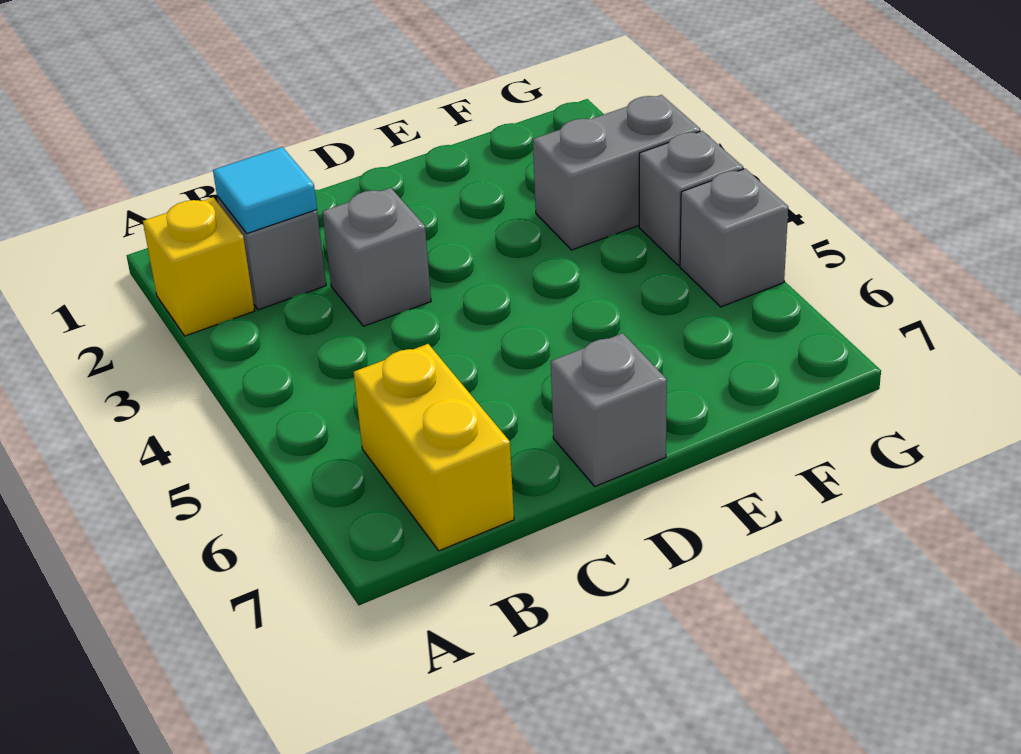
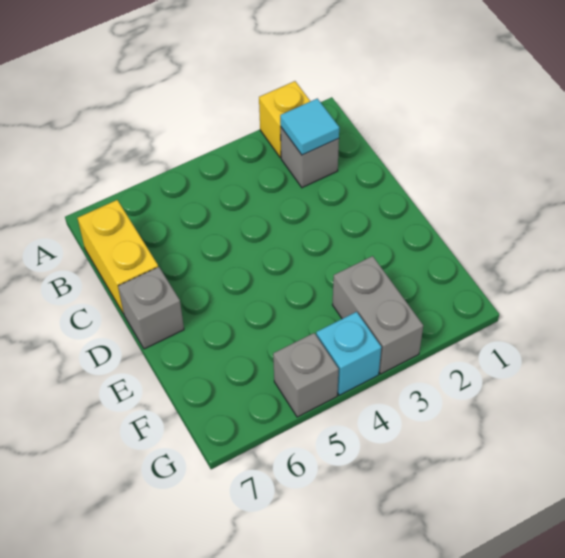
yellow brick B6:B7 level 1 -> yellow brick B7:C7 level 1
grey brick C3 level 1 -> none
grey brick G4 level 1 -> cyan brick G4 level 1

